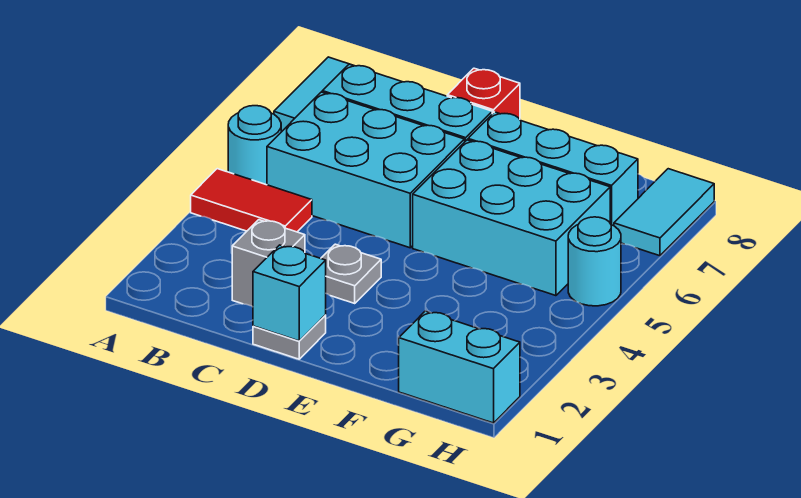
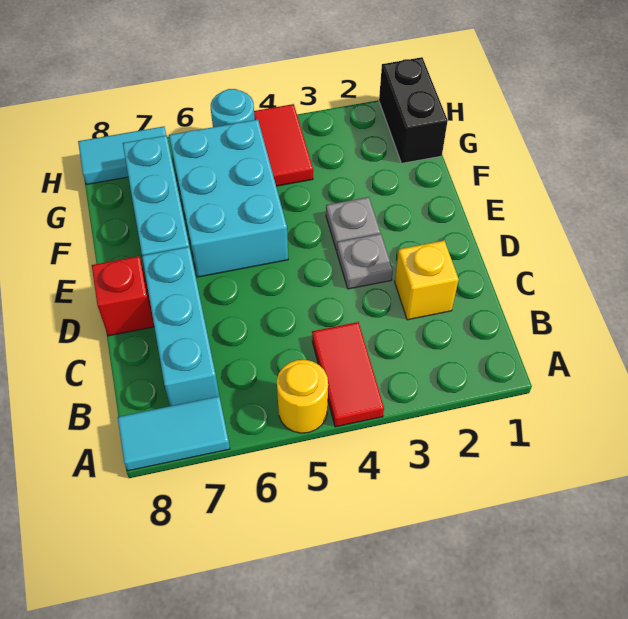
cyan round brick A5 level 1 -> yellow round brick A5 level 1
cyan brick B5:D6 level 1 -> none
grey brick C2 level 1 -> yellow brick C2 level 1
grey plate D1 level 1 -> grey plate E3 level 1
cyan brick D1 level 2 -> none
cyan brick G1:H1 level 1 -> black brick G1:H1 level 1
none -> red tile G4:H4 level 1

